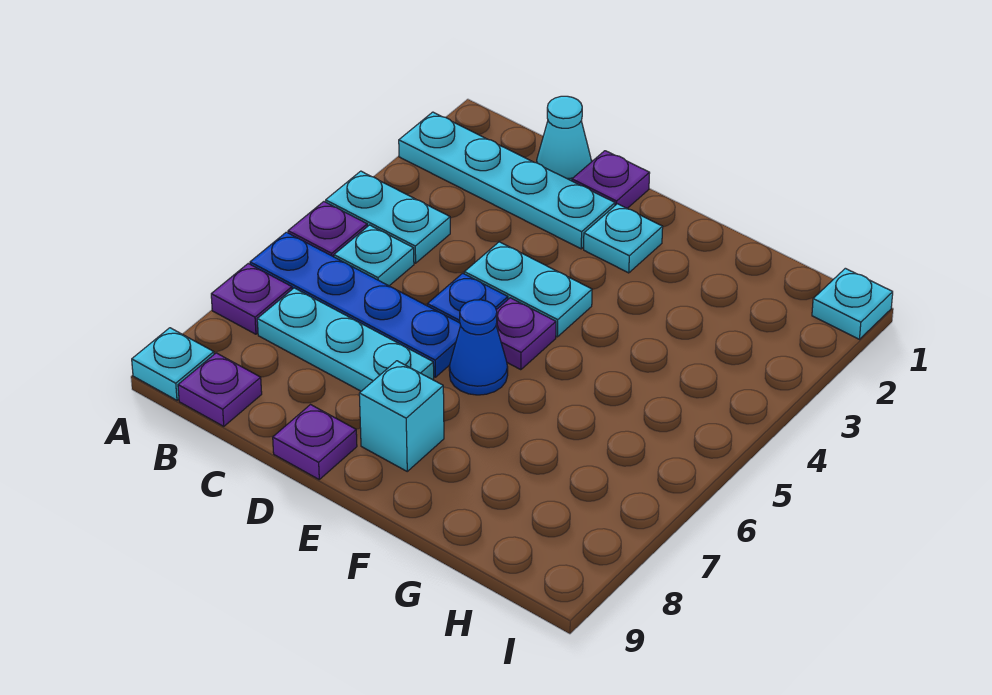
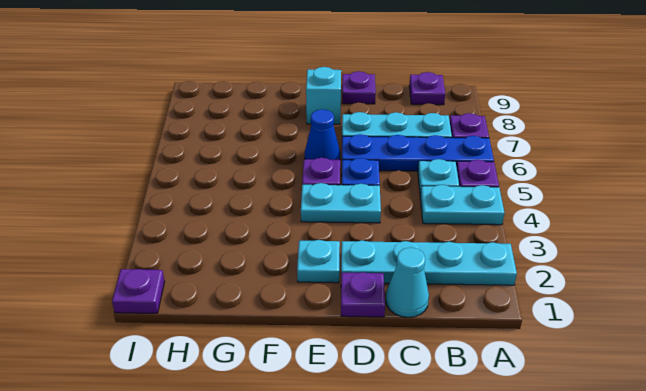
cyan plate A9 level 1 -> none
cyan plate I1 level 1 -> purple plate I1 level 1

